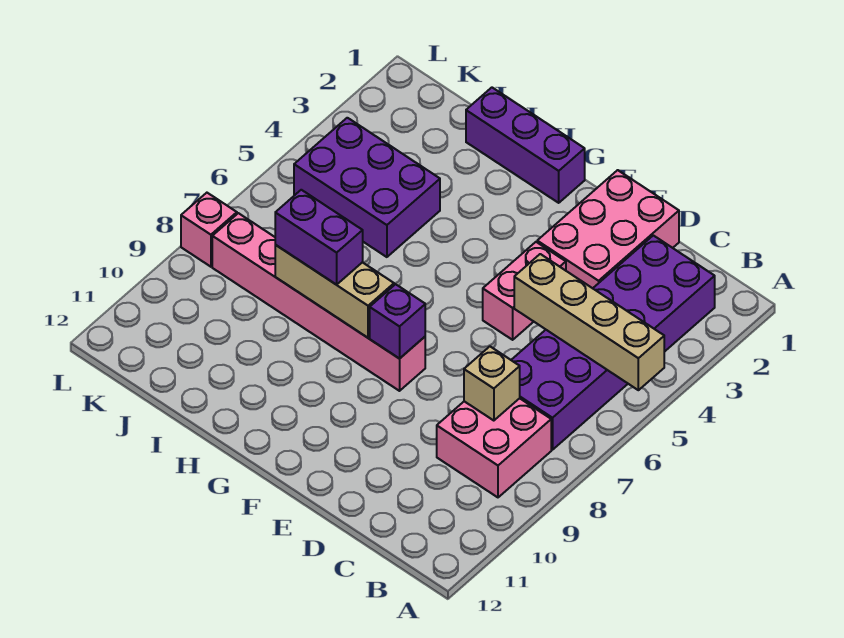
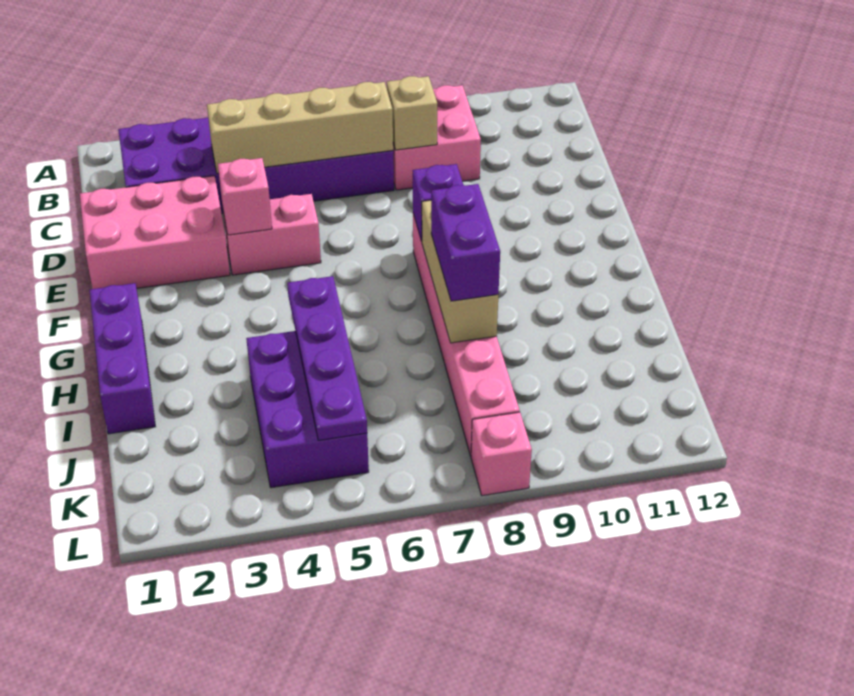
tan brick A5:D5 level 2 -> tan brick C4:C7 level 2
none -> pink brick E4 level 2
none -> purple plate H5:K5 level 2

